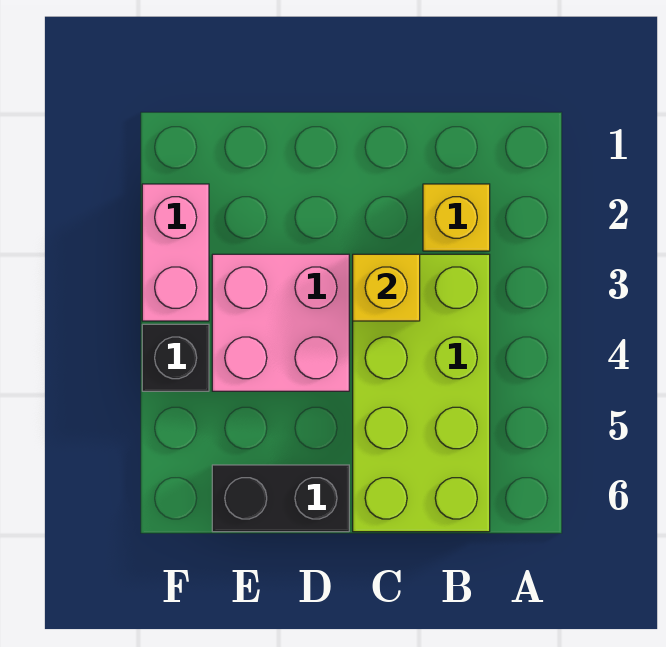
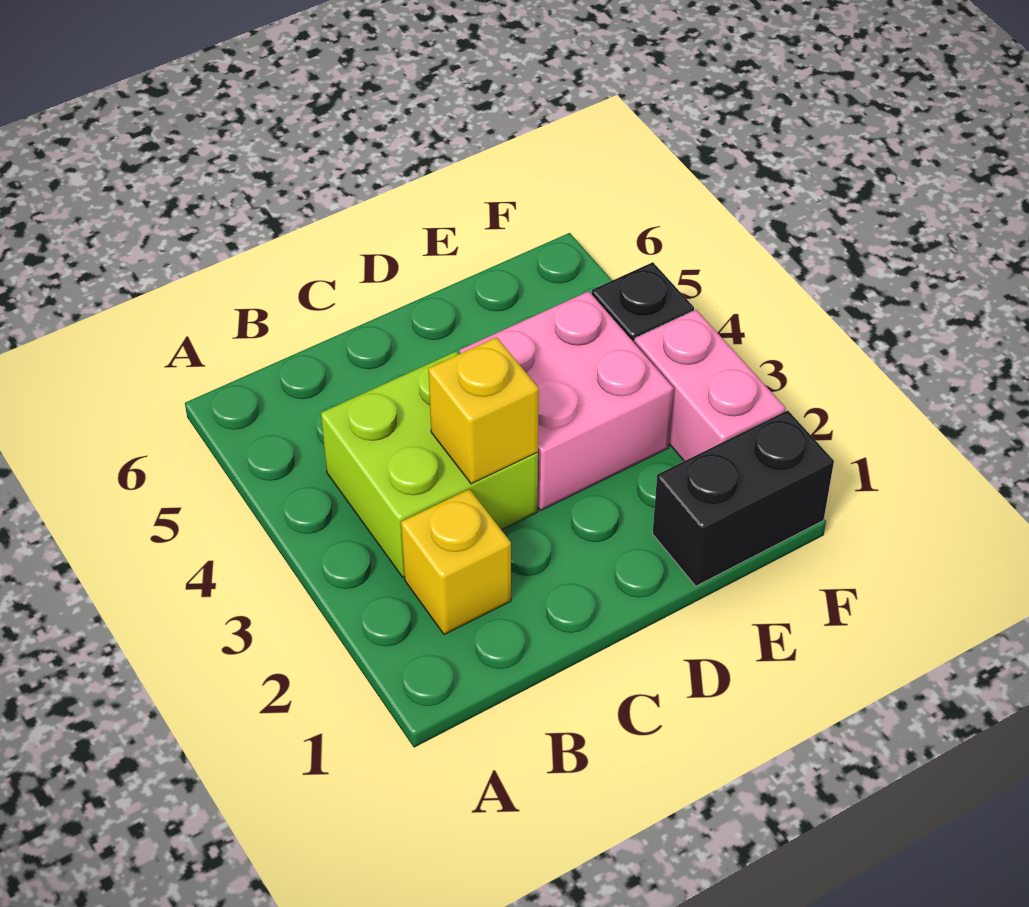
lime brick B3:C6 level 1 -> lime brick B3:C4 level 1
black brick D6:E6 level 1 -> black brick E1:F1 level 1

